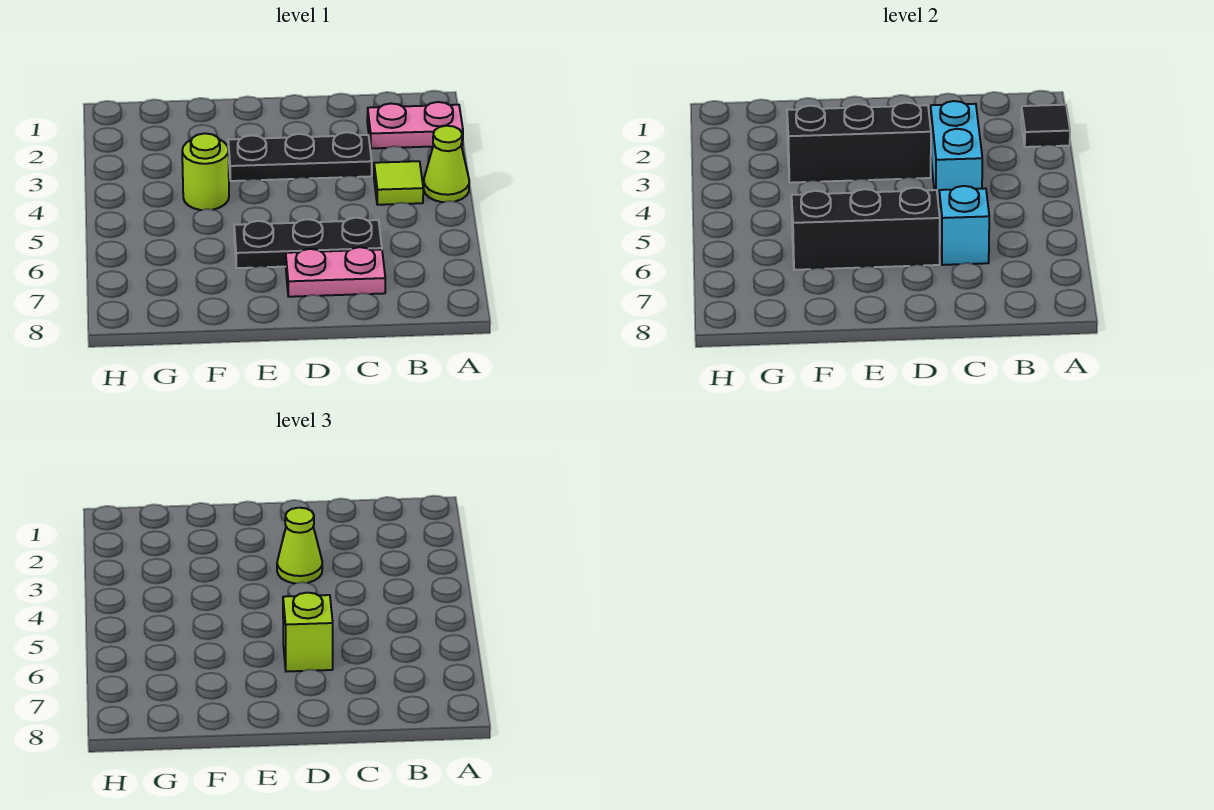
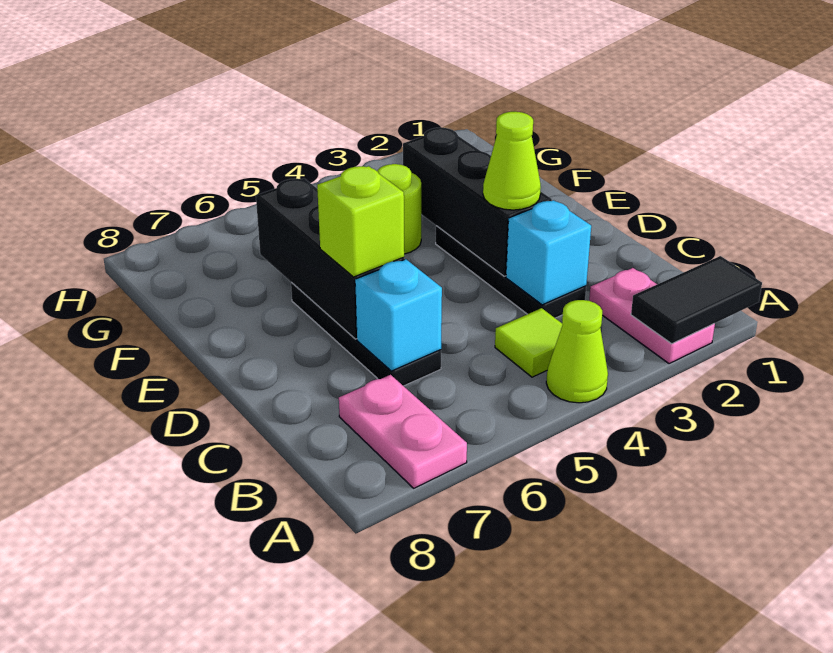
black tile A2 level 2 -> black tile A1:A2 level 2
cyan brick C3:C4 level 2 -> cyan brick C3 level 2
pink plate C7:D7 level 1 -> pink plate A7:B7 level 1

